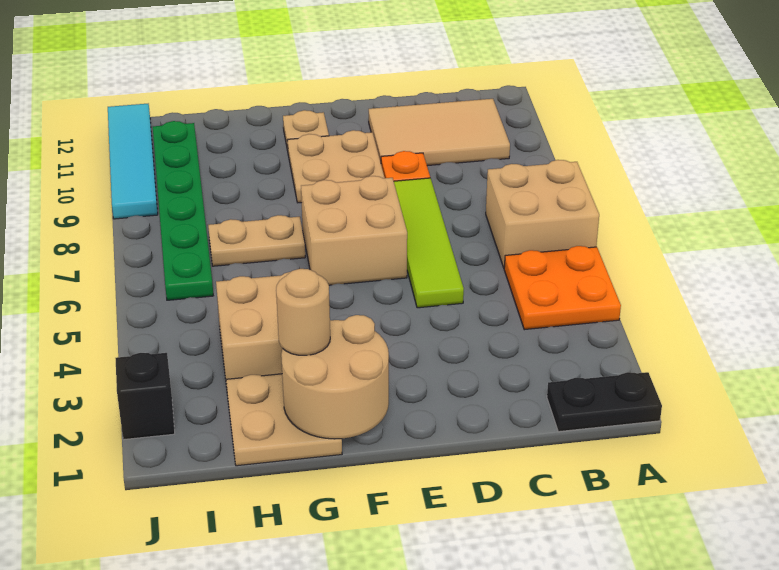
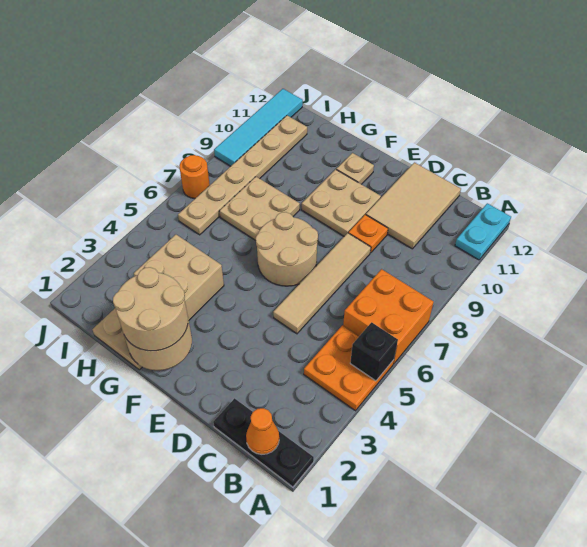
black plate A1:B1 level 1 -> black plate A1:C1 level 1
tan brick A6:B7 level 1 -> orange brick A6:B7 level 1
none -> cyan plate A11:A12 level 1
none -> orange cone B1 level 2
tan tile B10:D11 level 1 -> tan tile C10:D12 level 1
lime tile D5:D8 level 1 -> tan tile D5:D8 level 1
tan brick E6:F7 level 1 -> tan round brick E6:F7 level 1
tan round brick G2 level 3 -> tan round brick F1:G2 level 3
tan plate G7:H7 level 1 -> tan plate G7:H8 level 1
green plate I6:I11 level 1 -> tan plate I6:I11 level 1
black brick J2 level 1 -> black brick A5 level 2
none -> orange round brick J7 level 1

